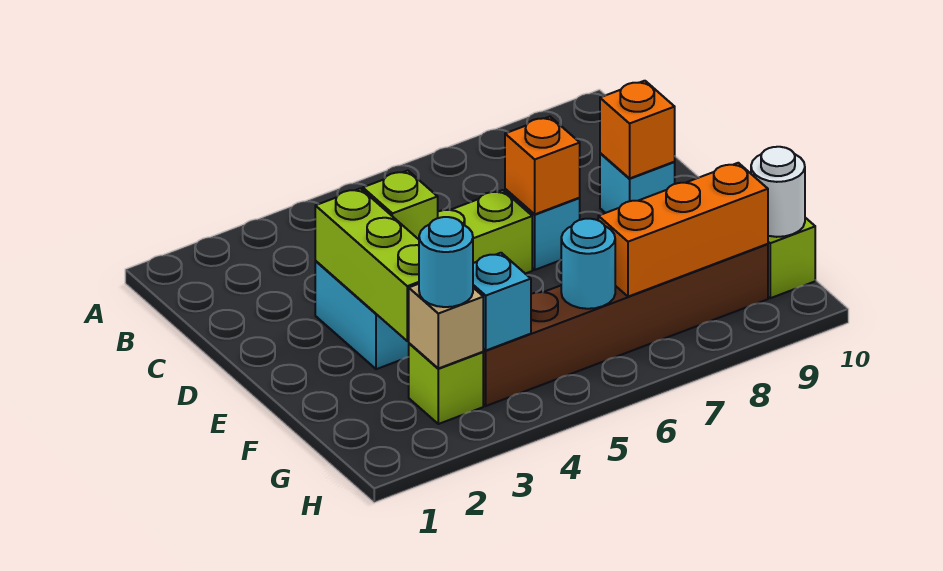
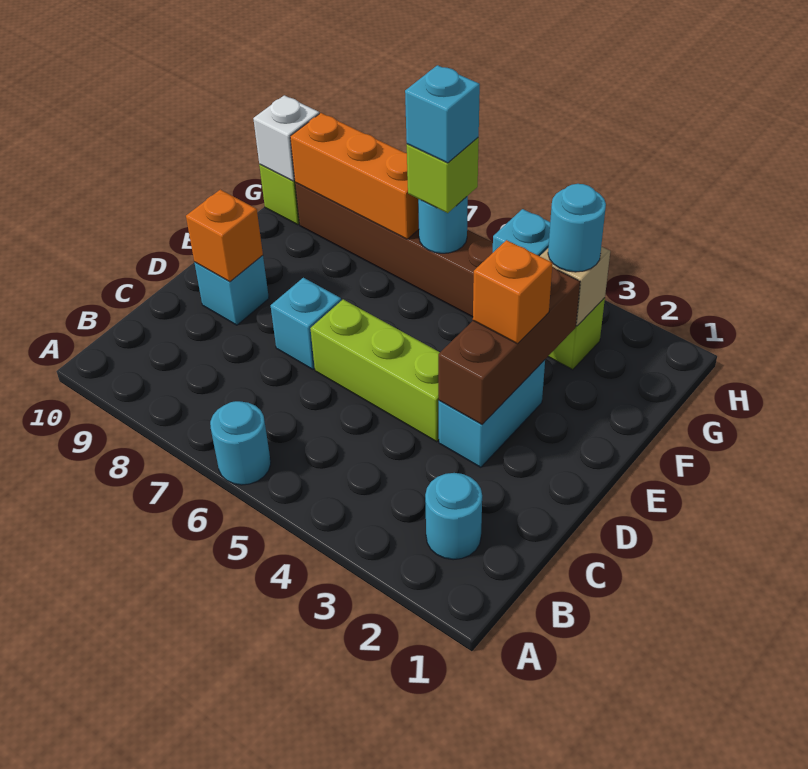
none -> cyan round brick A6 level 1
none -> cyan round brick B2 level 1
lime brick D3:F3 level 2 -> brown brick D3:F3 level 2
lime brick D4 level 2 -> lime brick G6 level 3
orange brick D7 level 2 -> orange brick E3 level 3
none -> cyan brick G6 level 4
white round brick G10 level 2 -> white brick G10 level 2

